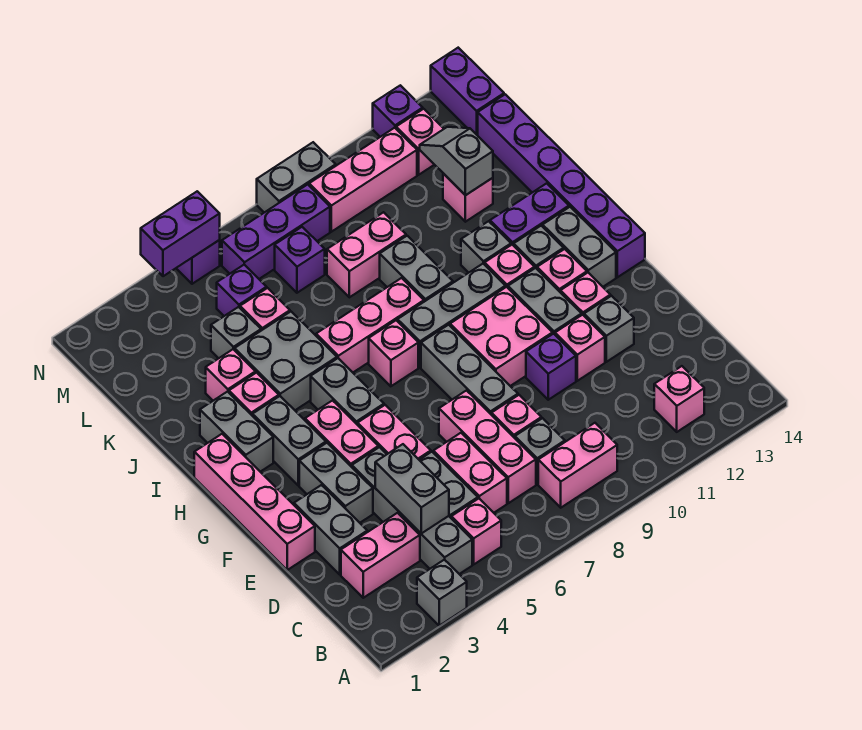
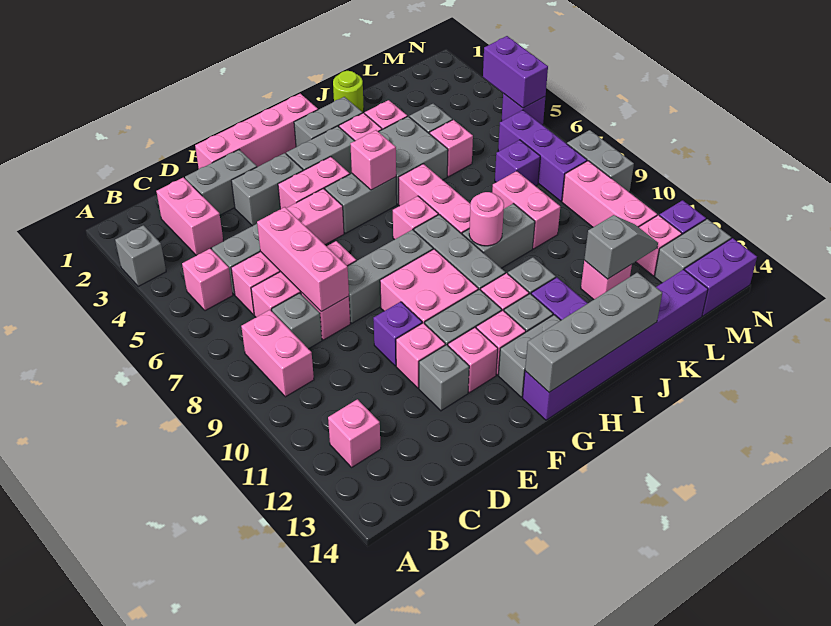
grey brick B4:E4 level 1 -> grey brick G14:J14 level 2
grey brick C4:D4 level 2 -> grey brick M13:N13 level 1
none -> pink brick D6:D8 level 2
none -> pink brick H5 level 2
none -> pink round brick I9 level 2
none -> lime round brick J1 level 1
purple brick L5 level 1 -> none

